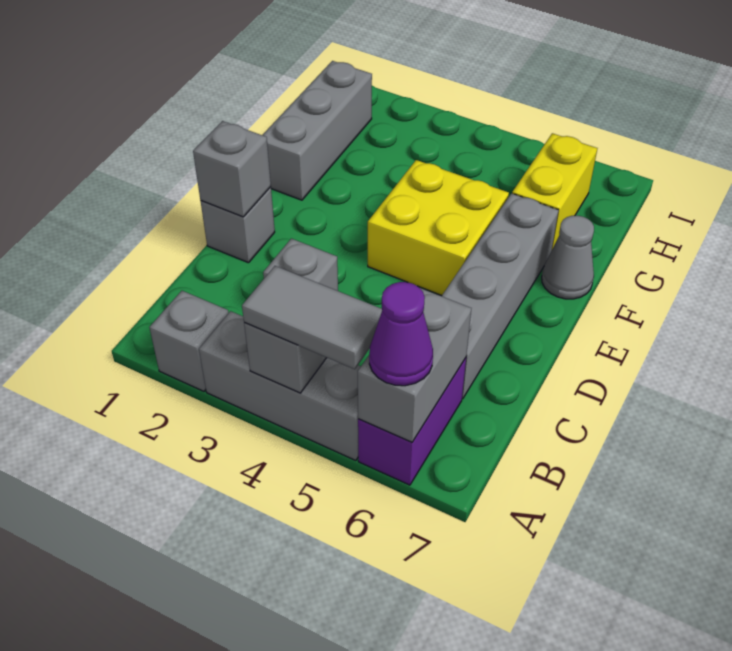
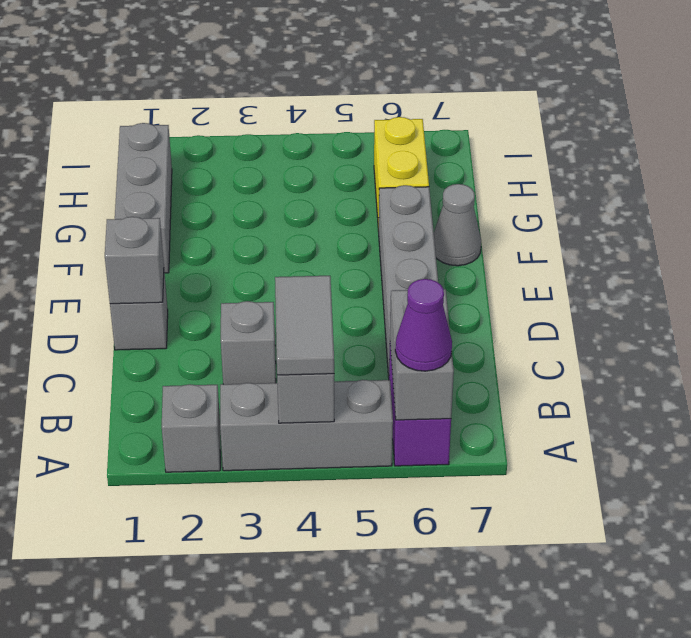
grey tile A4:A5 level 3 -> grey tile A4:B4 level 3
yellow brick E4:F5 level 1 -> none

